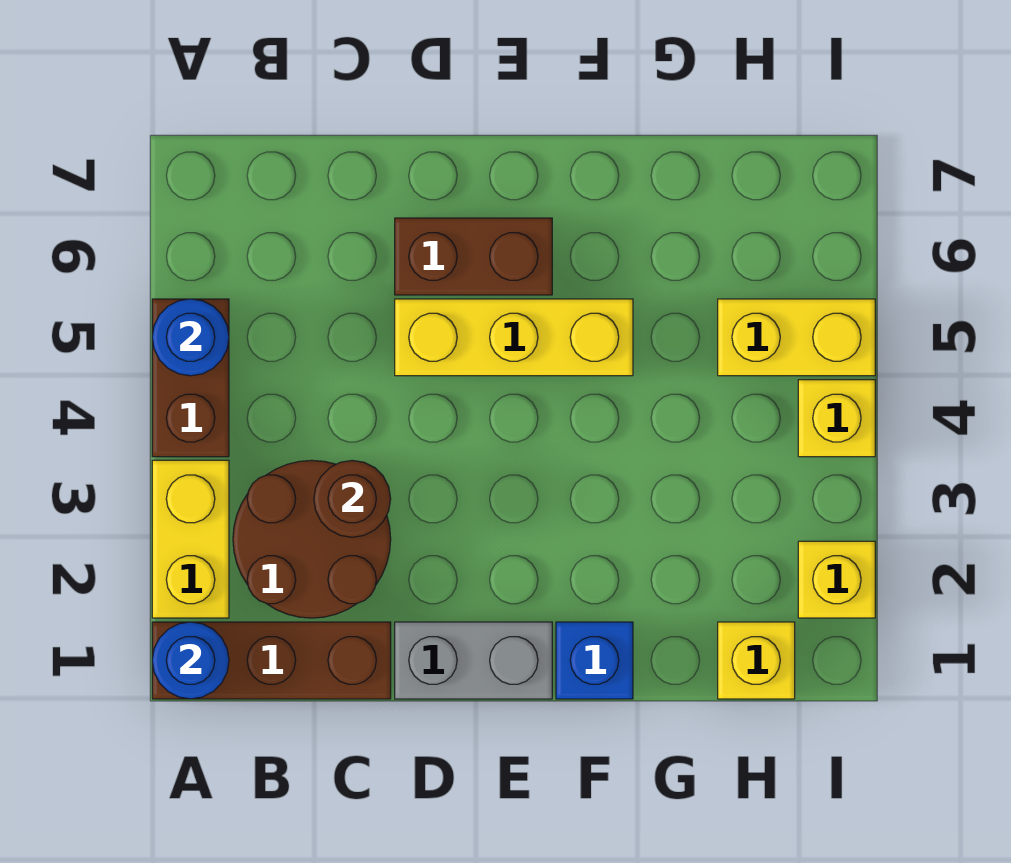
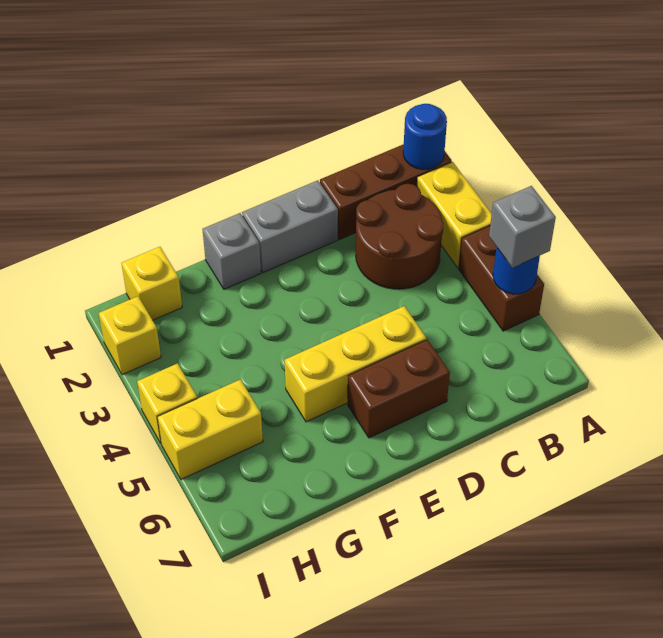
none -> grey brick A5 level 3
brown round brick C3 level 2 -> none
blue brick F1 level 1 -> grey brick F1 level 1

